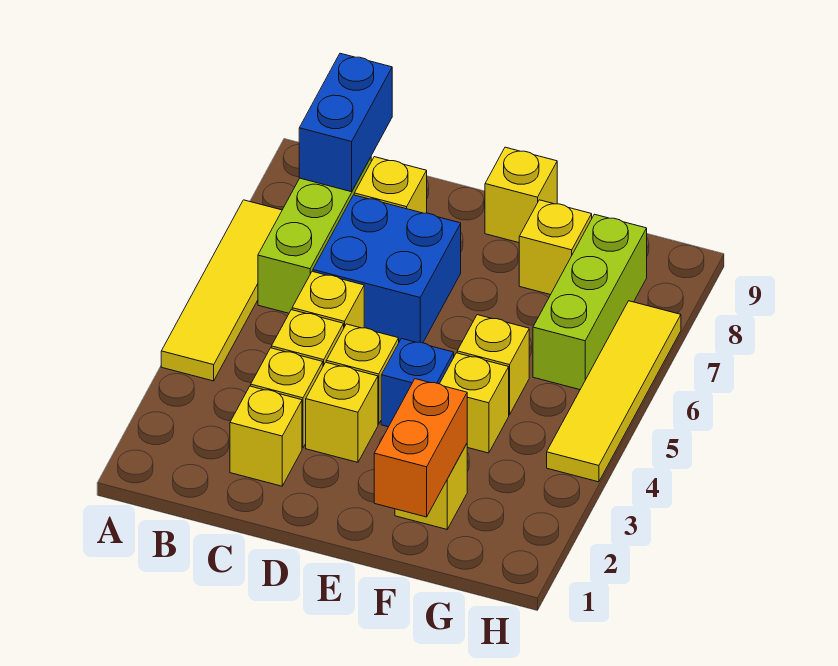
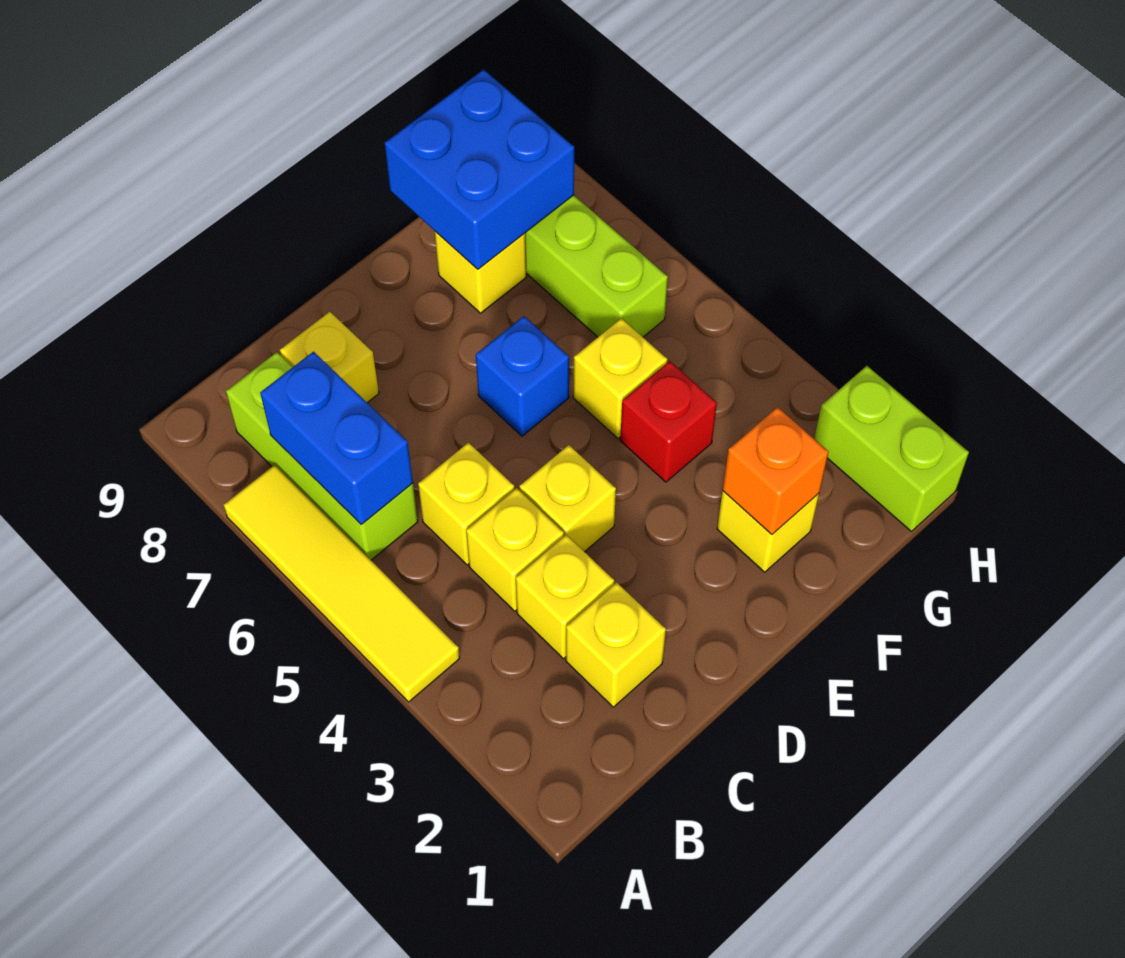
blue brick B8:B9 level 2 -> blue brick B6:B7 level 2
blue brick C6:D7 level 1 -> blue brick F8:G9 level 2
yellow brick D3 level 1 -> none
blue brick E4 level 1 -> blue brick E6 level 1
yellow brick E9 level 1 -> none
orange brick F1:F2 level 2 -> orange brick F2 level 2
yellow brick F4 level 1 -> red brick F4 level 1
none -> lime brick H1:H2 level 1
yellow tile H4:H7 level 1 -> none

